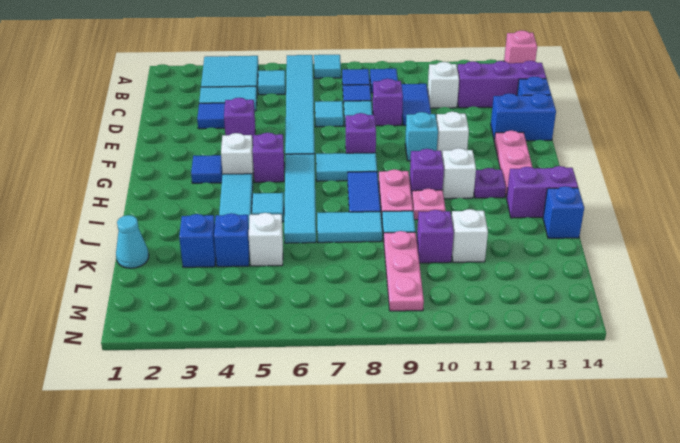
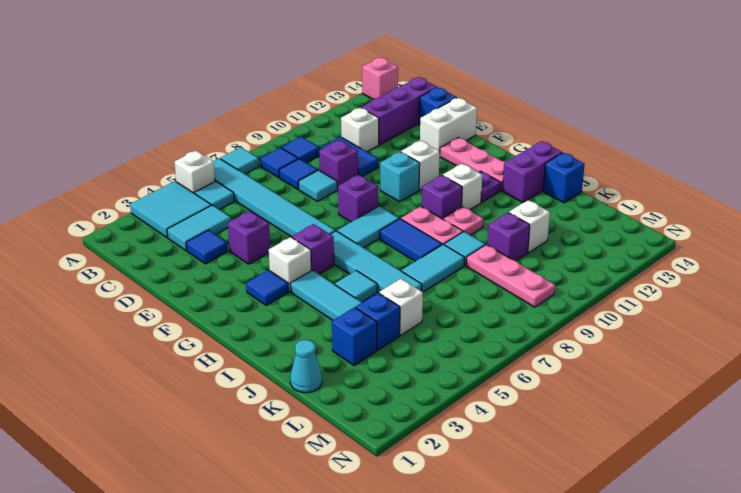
none -> white brick A5 level 1
cyan tile D7 level 1 -> none
blue brick E13:E14 level 1 -> white brick E13:E14 level 1

